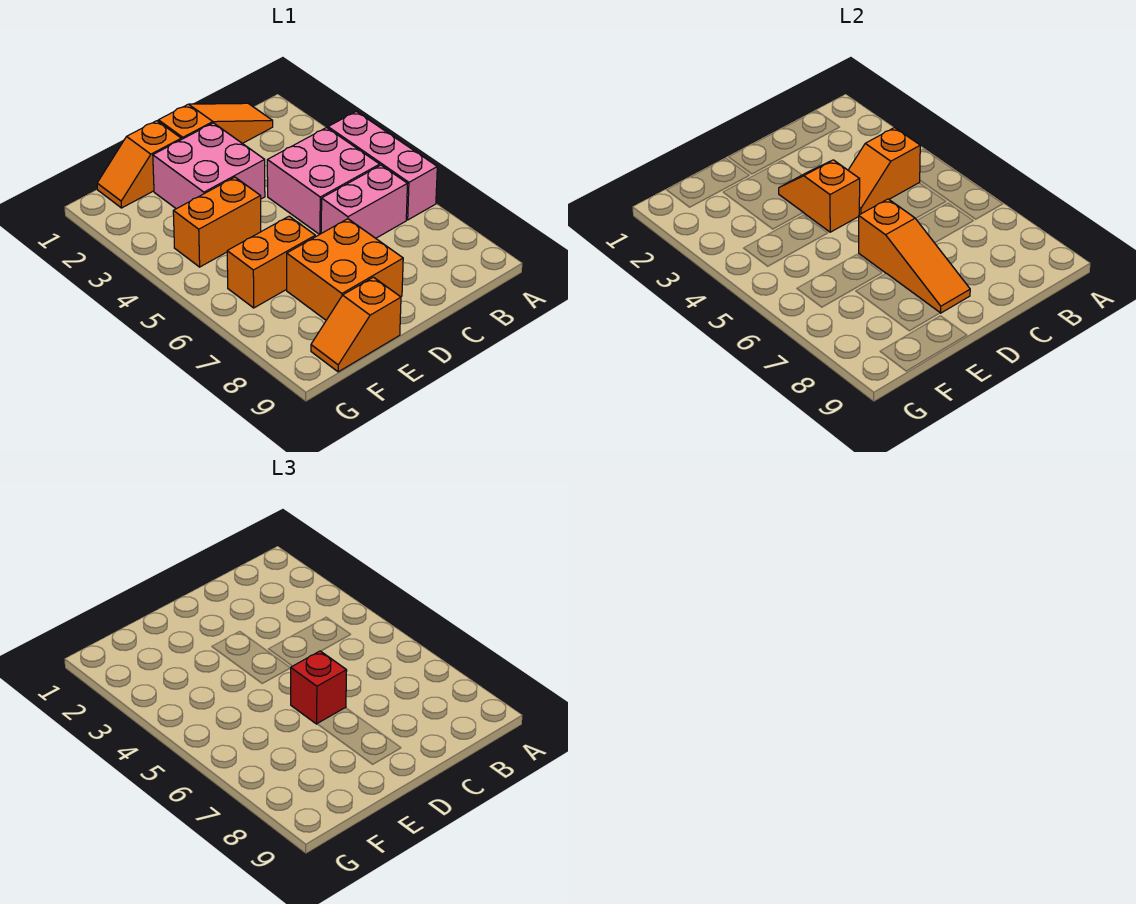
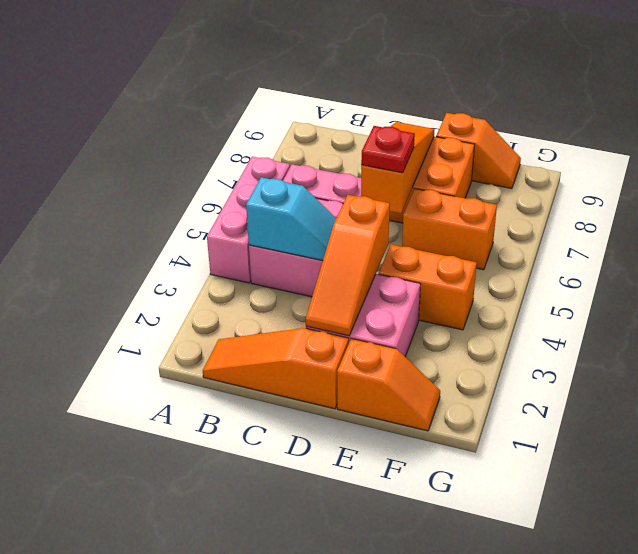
orange slope B4:C4 level 2 top B -> cyan slope B4:C4 level 2 top B
orange slope D3:D4 level 2 top 4 -> orange slope D2:D4 level 2 top 4
red brick D6 level 3 -> red plate D6 level 3

